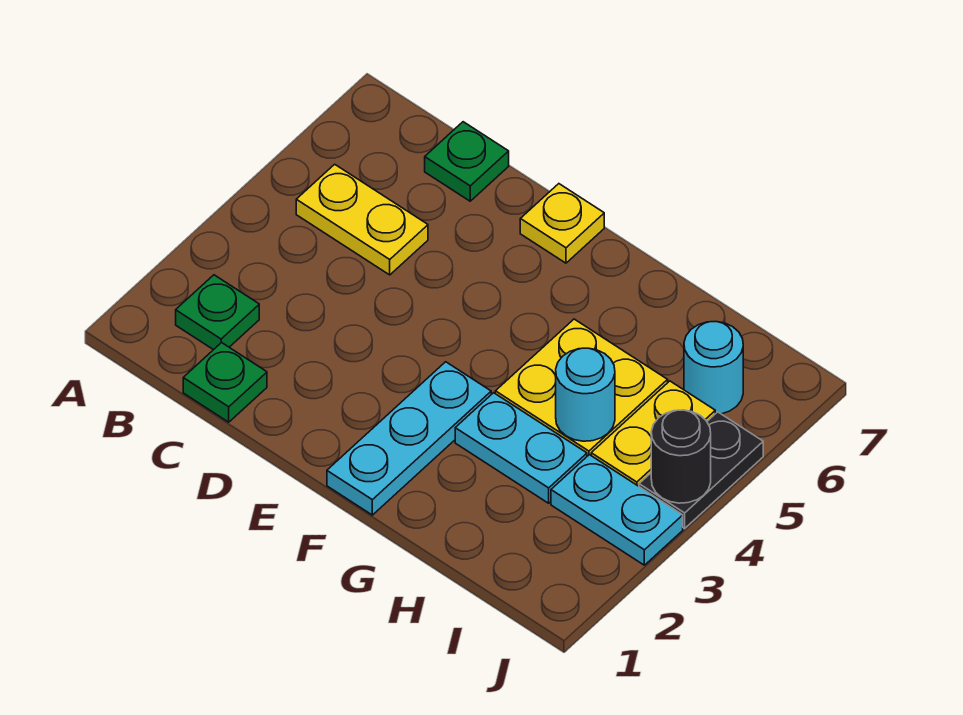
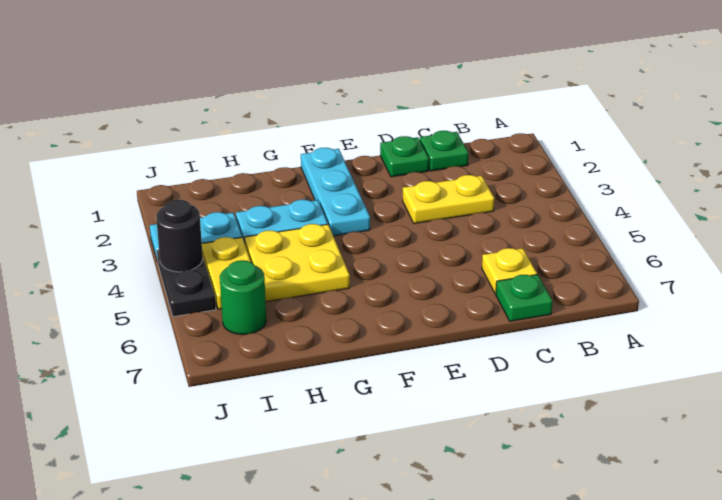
green plate B2 level 1 -> green plate D1 level 1
yellow plate B5:C5 level 1 -> yellow plate C3:D3 level 1
yellow plate E7 level 1 -> yellow plate C6 level 1
cyan round brick H4 level 2 -> none
cyan round brick I6 level 1 -> green round brick I6 level 1

